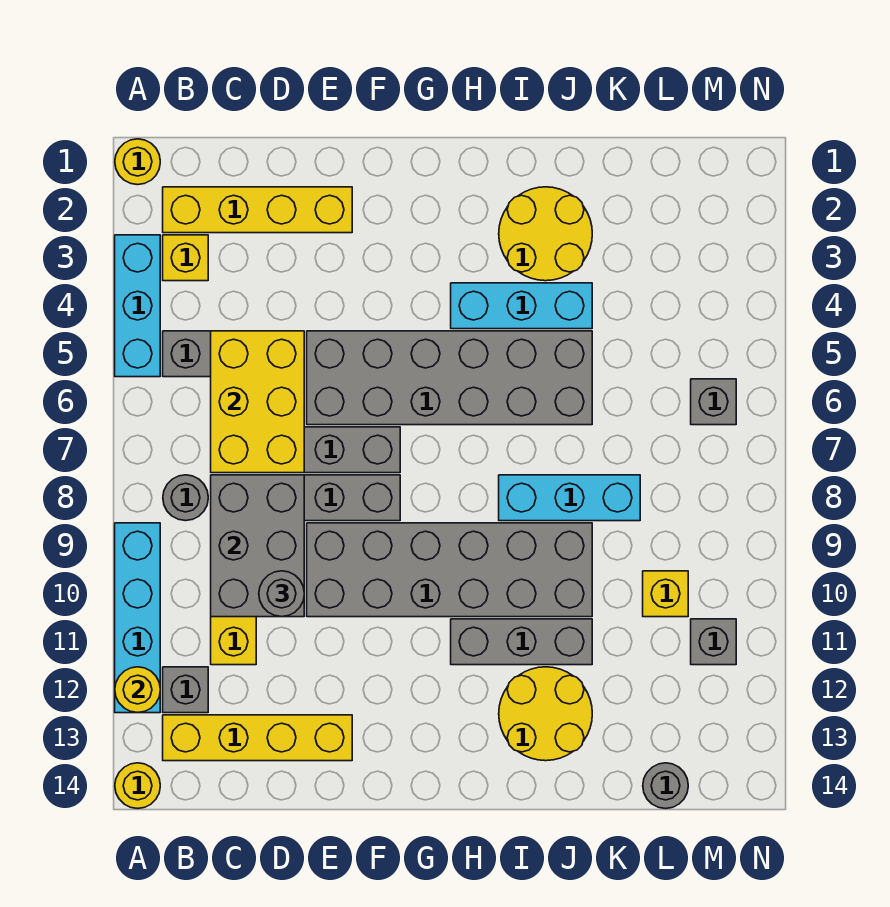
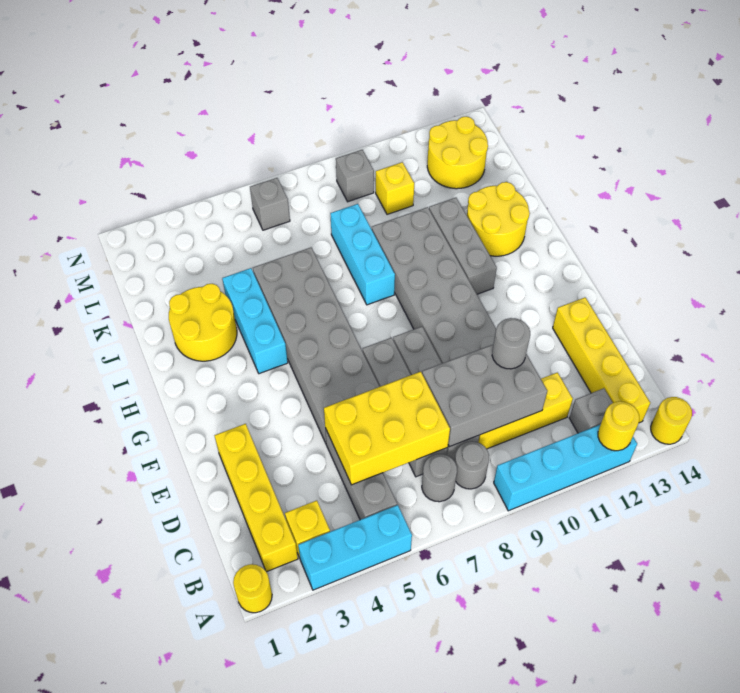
none -> yellow round brick L12:M13 level 1
grey round brick L14 level 1 -> grey round brick B7 level 1
grey brick M11 level 1 -> grey brick M9 level 1

